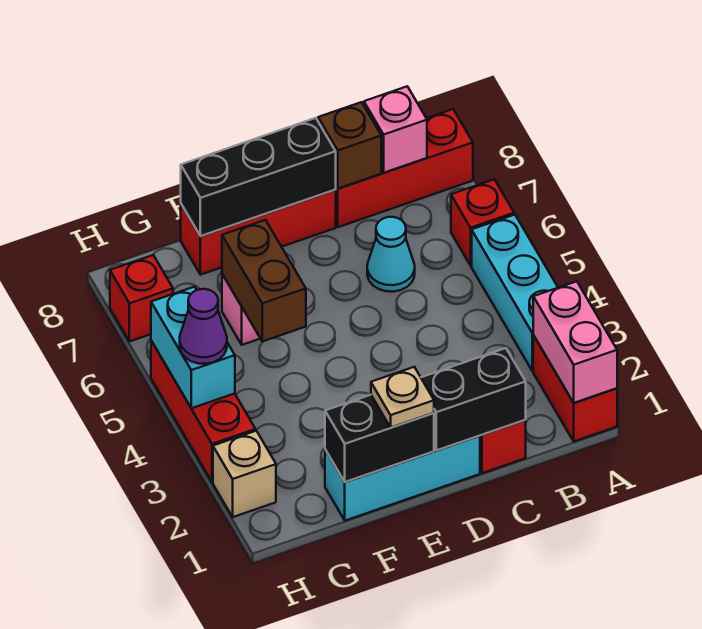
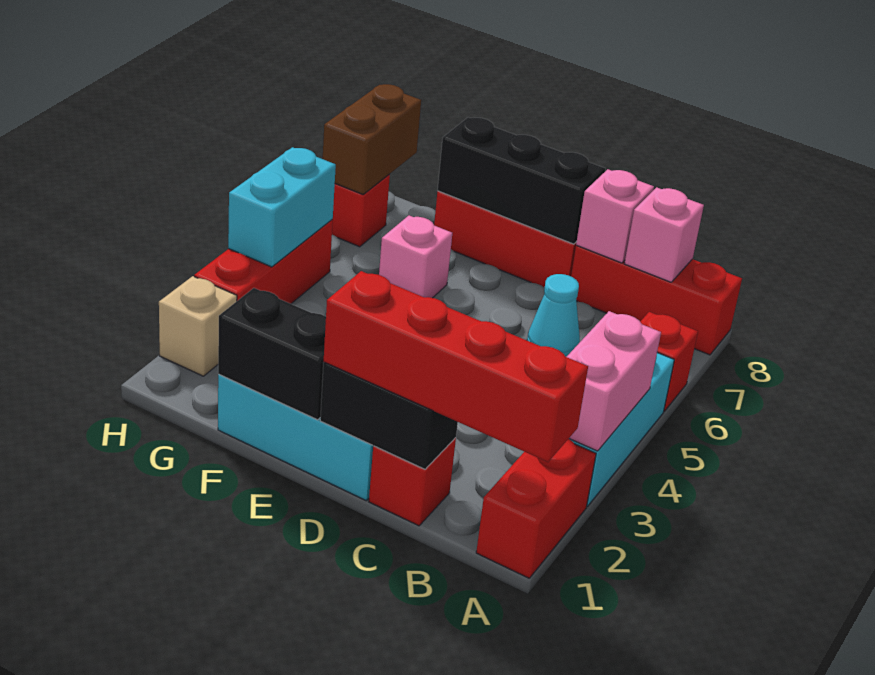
pink brick A1:A2 level 2 -> pink brick A3:A4 level 2
none -> red brick A1:D1 level 3
brown brick C8 level 2 -> pink brick C8 level 2
tan plate E1 level 3 -> none
brown brick F5:F6 level 2 -> brown brick H7:H8 level 2
purple cone H4 level 3 -> none

